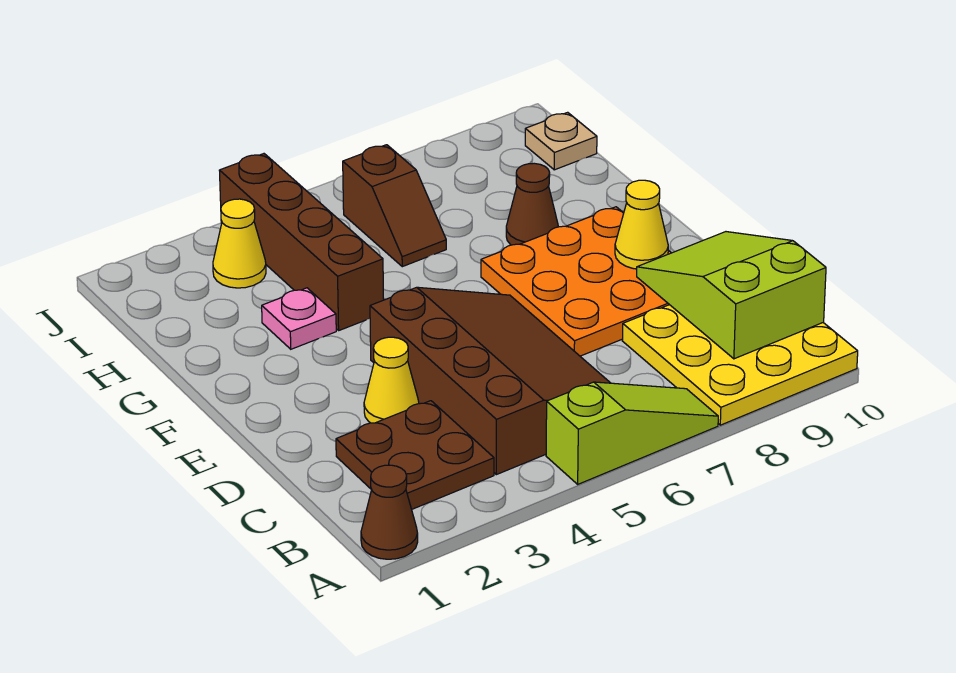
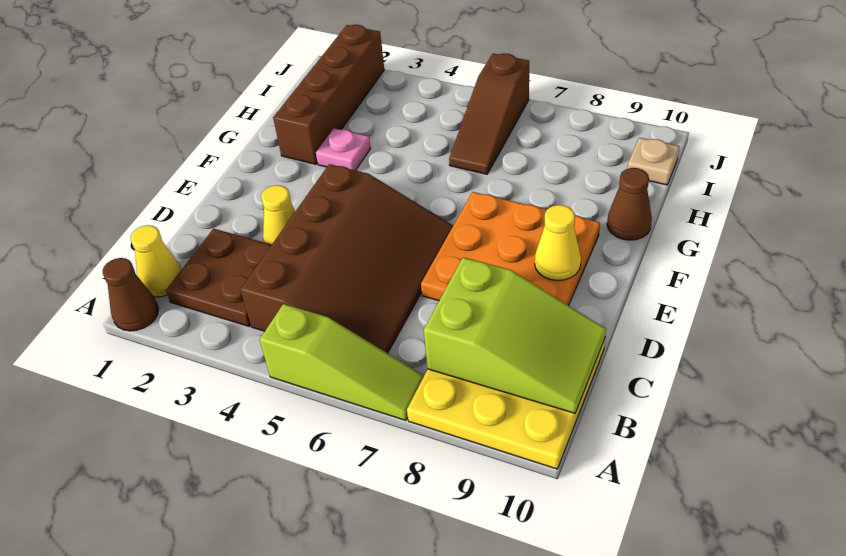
lime slope B9:D10 level 2 top B -> lime slope B8:C10 level 2 top 8
brown brick G4:J4 level 1 -> brown brick G2:J2 level 1
brown cone G8 level 1 -> brown cone G10 level 1
brown slope H6:I6 level 1 top I -> brown slope H6:J6 level 1 top J
yellow cone I3 level 1 -> yellow cone B1 level 1

